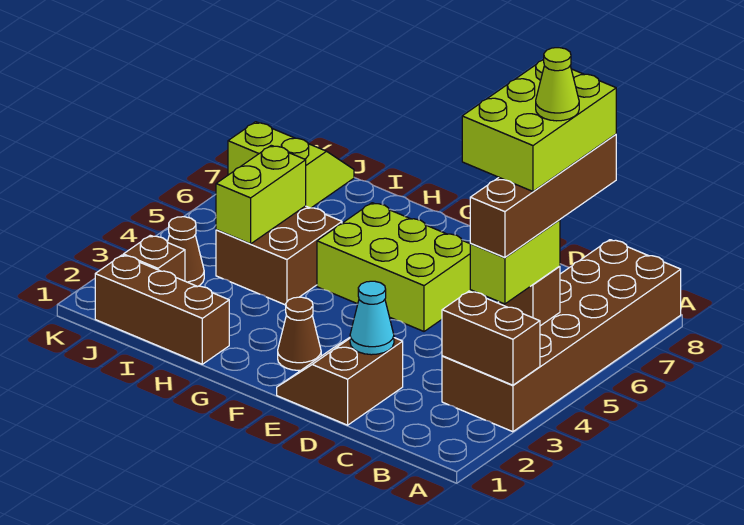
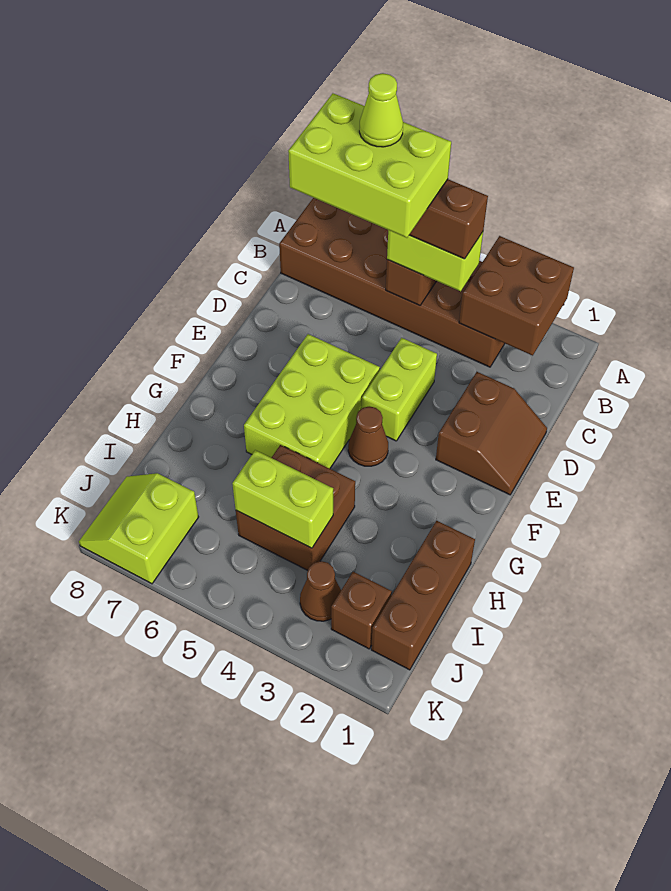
brown brick A3:B3 level 2 -> brown brick A2:B3 level 2
brown slope D1:E2 level 1 top D -> brown slope D1:E2 level 1 top 2
cyan cone D2 level 2 -> none
none -> lime brick D4:E4 level 1
brown cone F2 level 1 -> brown cone F4 level 1

